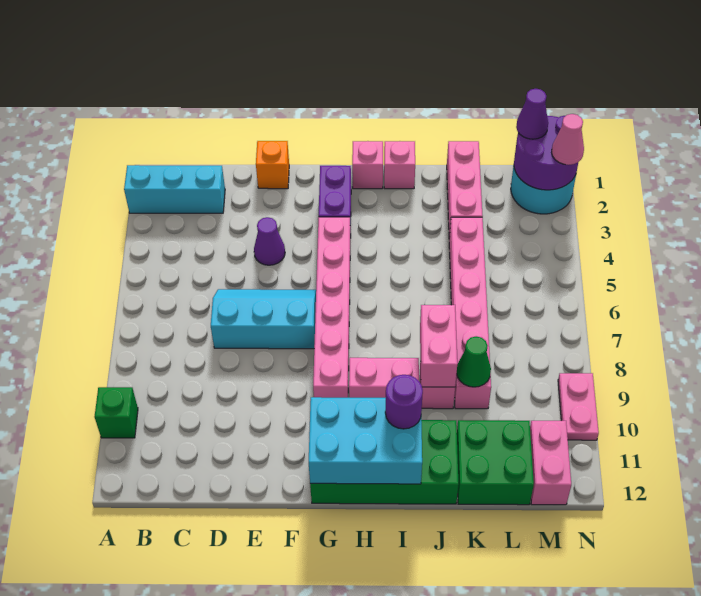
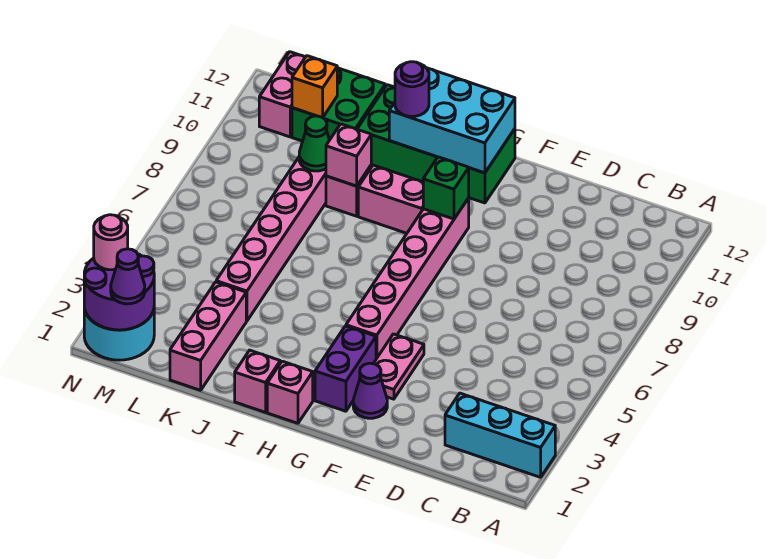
green brick A10 level 1 -> green brick G9 level 2
cyan slope D6:F7 level 1 top 7 -> none
orange brick E1 level 1 -> orange brick L11 level 2
purple cone E4 level 1 -> purple cone F2 level 1
pink brick J8:J9 level 2 -> pink brick J9 level 2
pink cone N2 level 3 -> pink round brick N2 level 3
pink plate N9:N10 level 1 -> pink plate F3:F4 level 1

